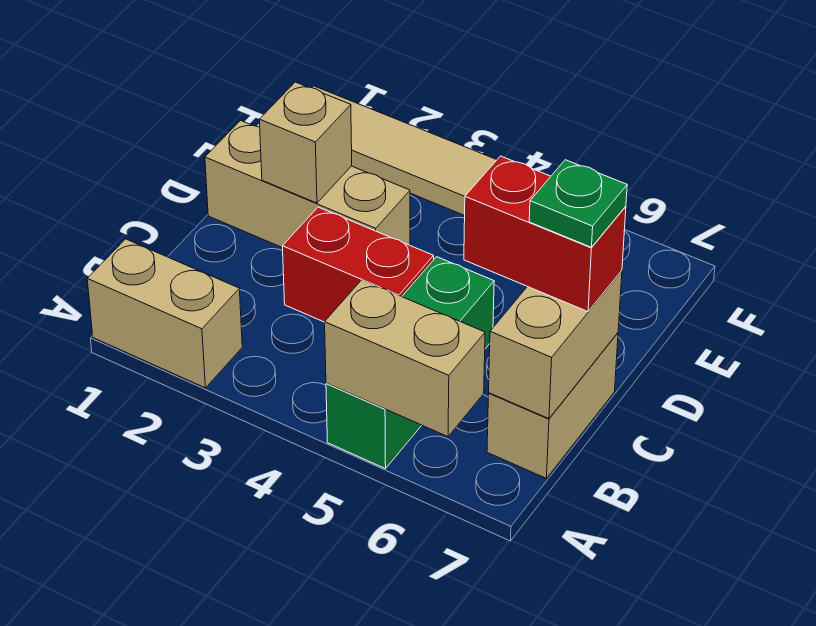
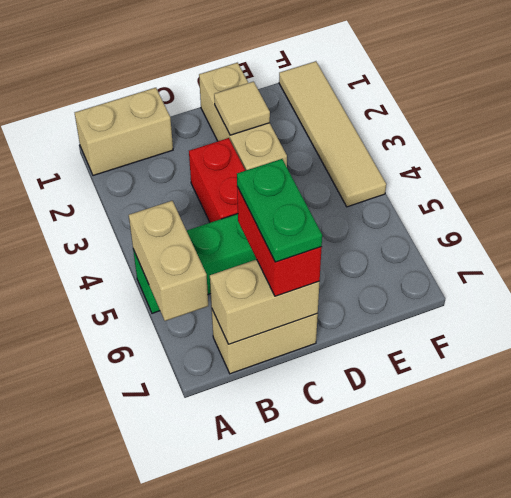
tan brick A1:A2 level 1 -> tan brick A1:B1 level 1
green plate C7 level 4 -> green plate C6:C7 level 4
tan brick D2 level 2 -> tan tile D2 level 2

